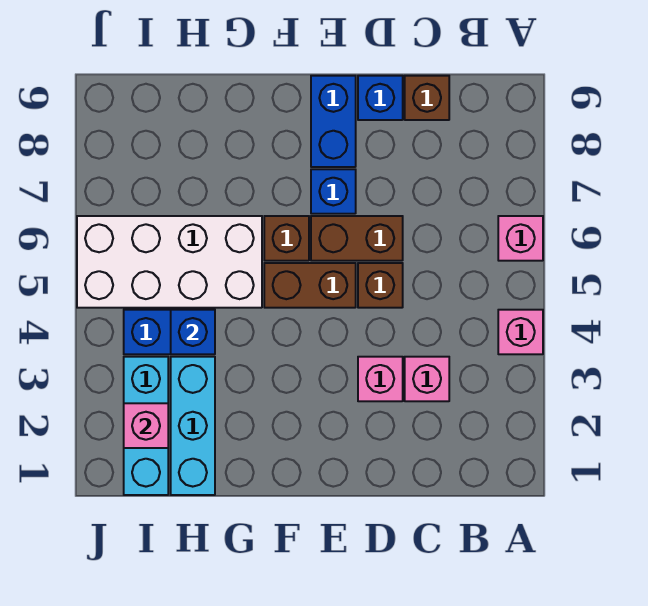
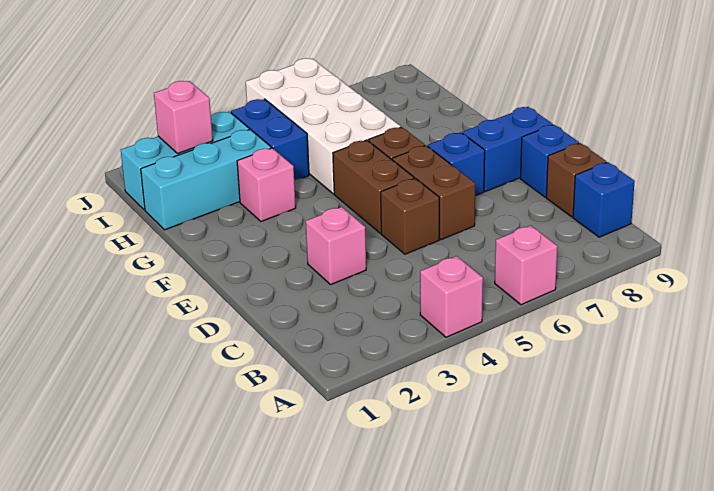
pink brick C3 level 1 -> pink brick G3 level 1
blue brick H4 level 2 -> blue brick B9 level 1

